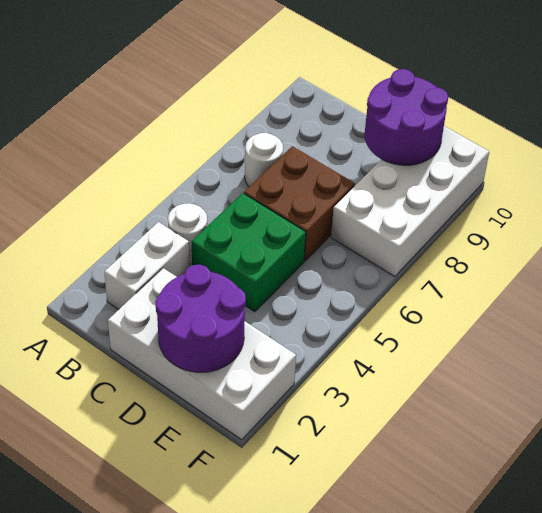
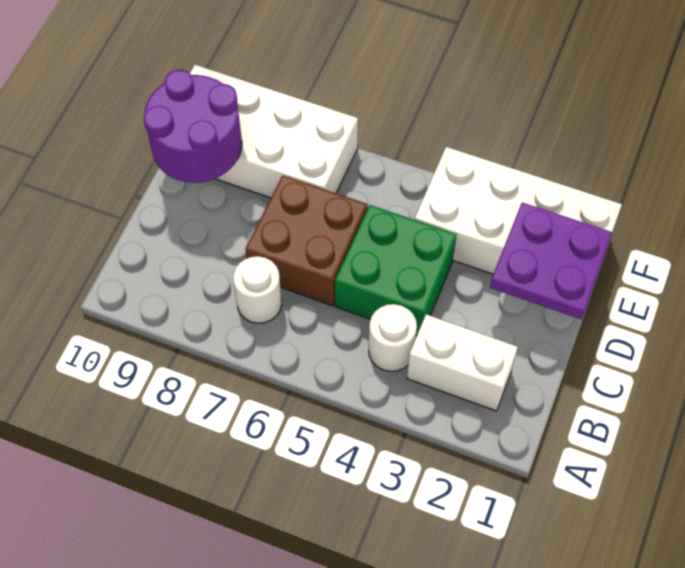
white brick C1:F2 level 1 -> white brick E1:F4 level 1
purple round brick D1:E2 level 2 -> purple plate D1:E2 level 2

